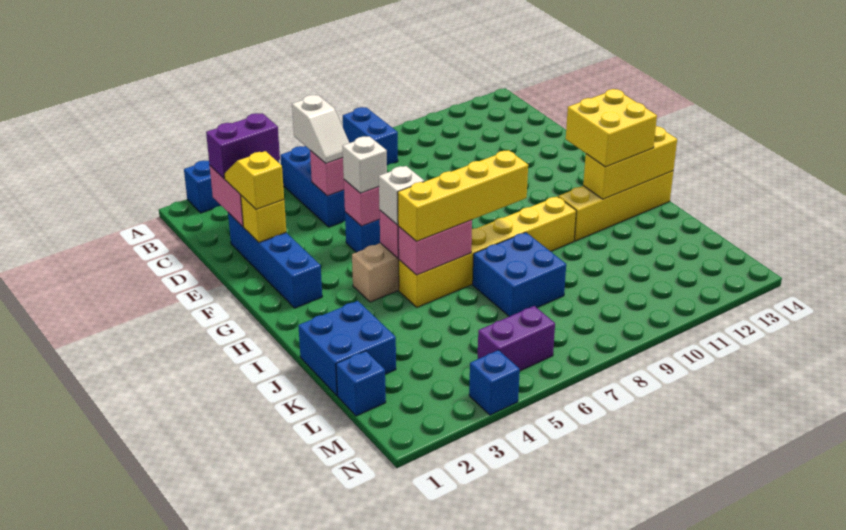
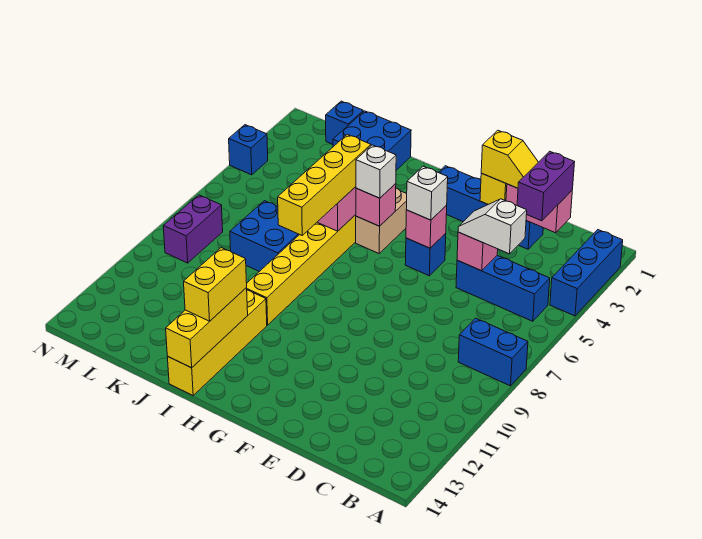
yellow brick H12:I13 level 3 -> yellow brick I12:I13 level 3
purple brick M5:M6 level 1 -> purple brick M8:M9 level 1

